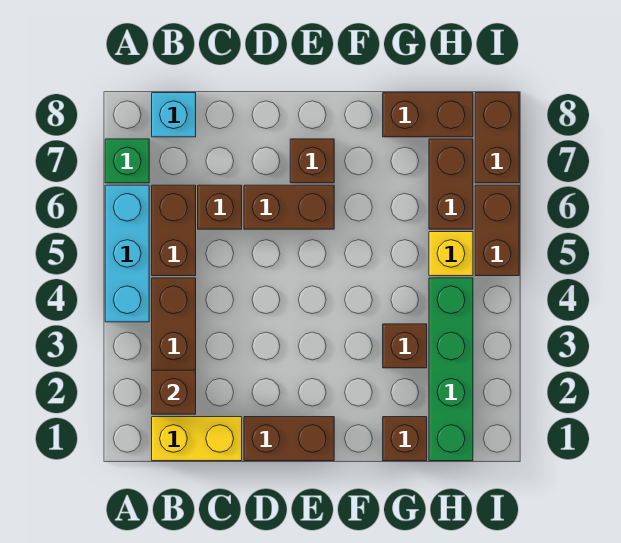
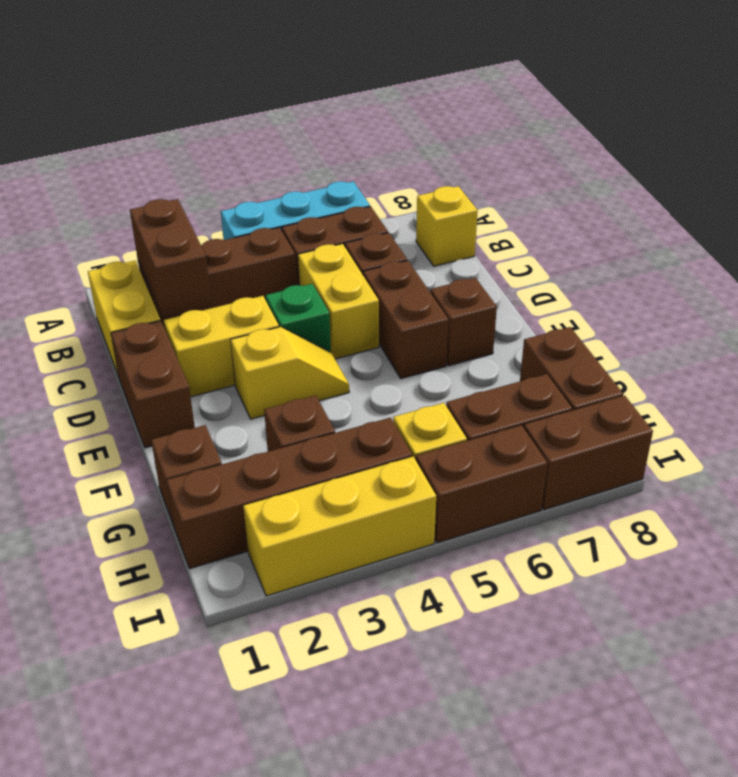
green brick A7 level 1 -> green brick D4 level 1
brown brick B2 level 2 -> brown brick B2:C2 level 2
cyan brick B8 level 1 -> yellow brick B8 level 1
none -> yellow brick C5:D5 level 1
none -> yellow brick D2:D3 level 1
none -> yellow slope E3:E4 level 1 top 3
green brick H1:H4 level 1 -> brown brick H1:H4 level 1
none -> yellow brick I2:I4 level 1

